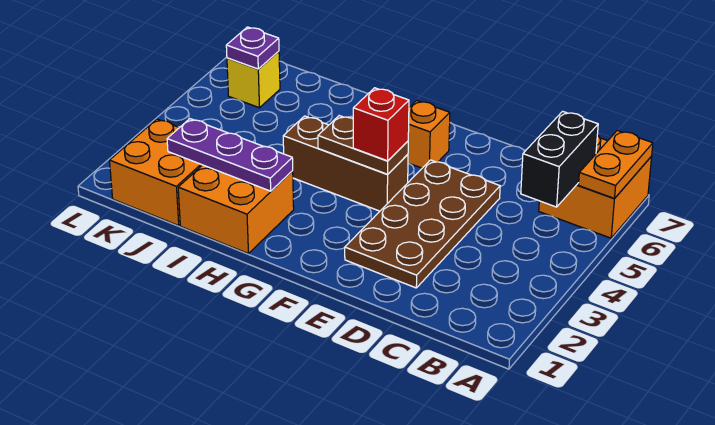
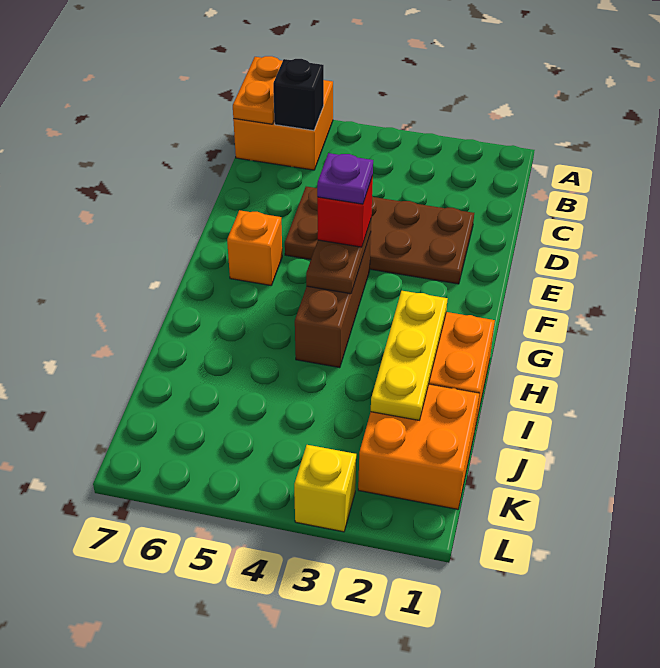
orange plate A6:A7 level 2 -> orange plate A7:B7 level 2
black brick B5:B6 level 2 -> black brick B6 level 2
purple plate H2:J2 level 2 -> yellow plate H2:J2 level 2
yellow brick K6 level 1 -> yellow brick L3 level 1
purple plate K6 level 2 -> purple plate F4 level 4

